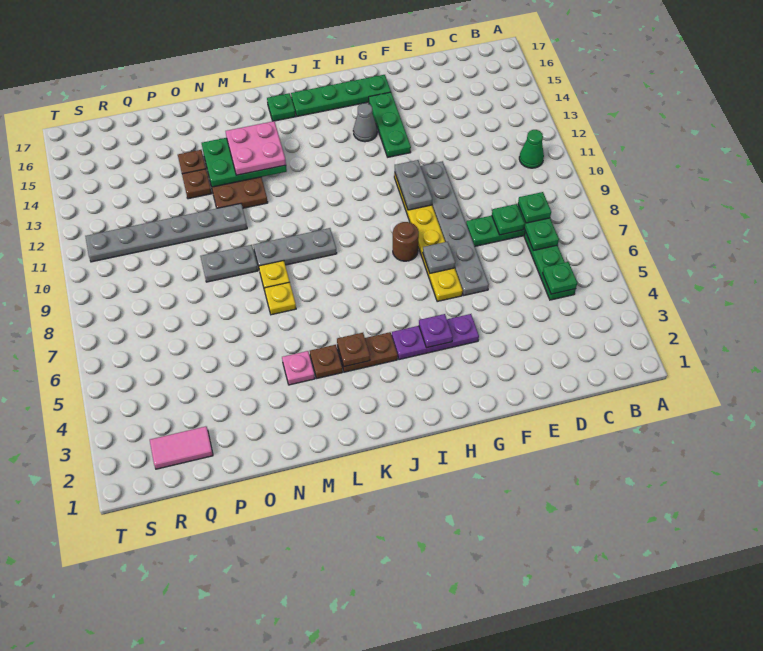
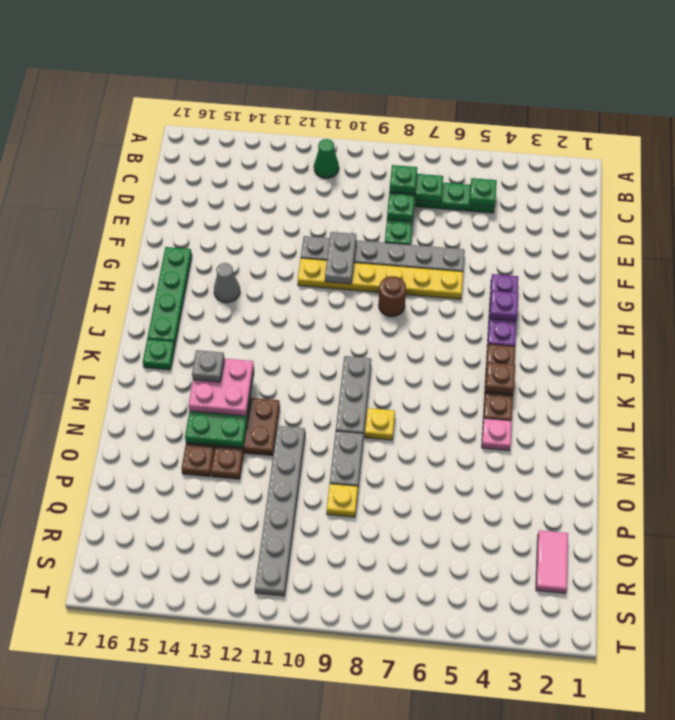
grey plate G7 level 2 -> grey plate L14 level 4
grey plate G10:G11 level 2 -> grey plate F10:G10 level 2
green plate G13:G15 level 1 -> none
yellow plate M7 level 1 -> yellow plate P9 level 1

